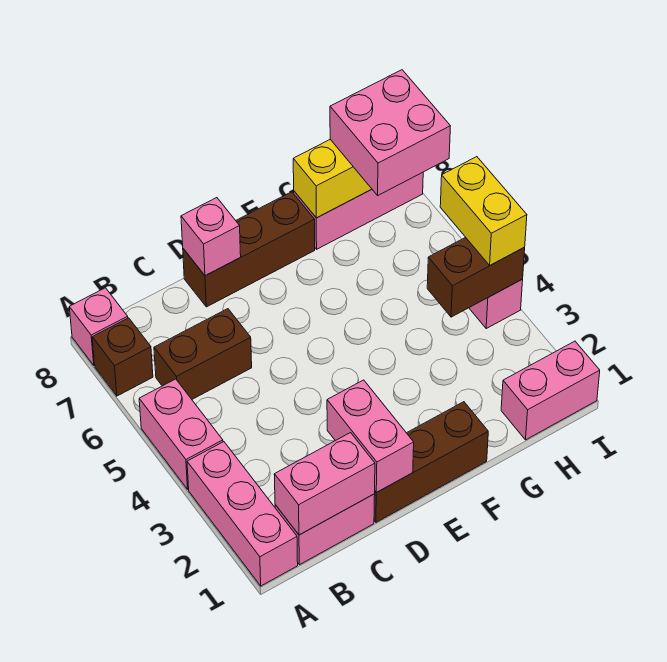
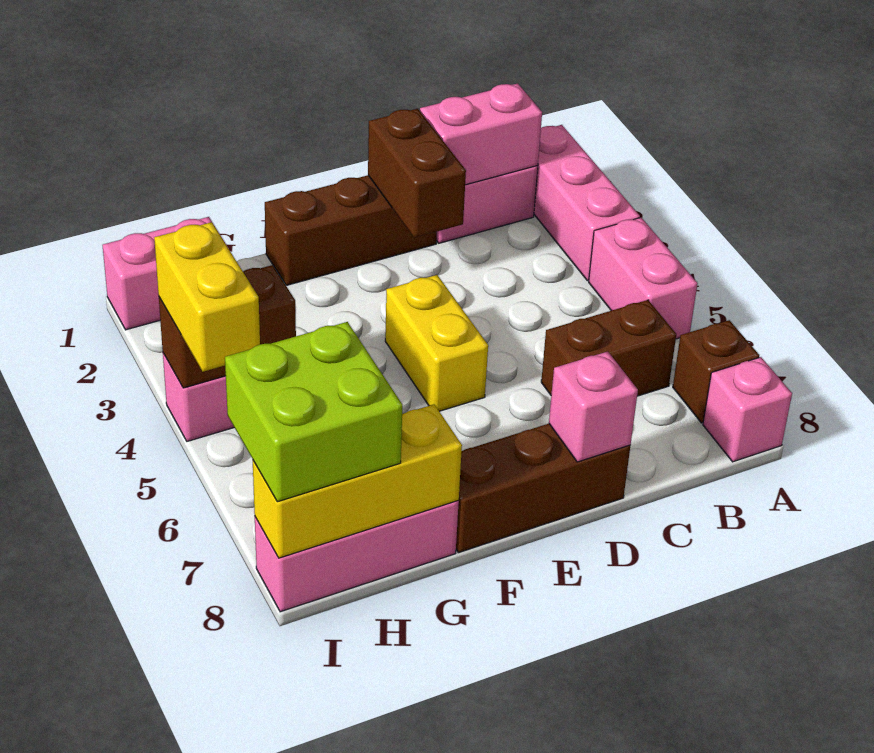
pink brick D1:D2 level 2 -> brown brick D1:D2 level 2
none -> yellow brick E4:E5 level 1
pink brick H7:I8 level 3 -> lime brick H7:I8 level 3

